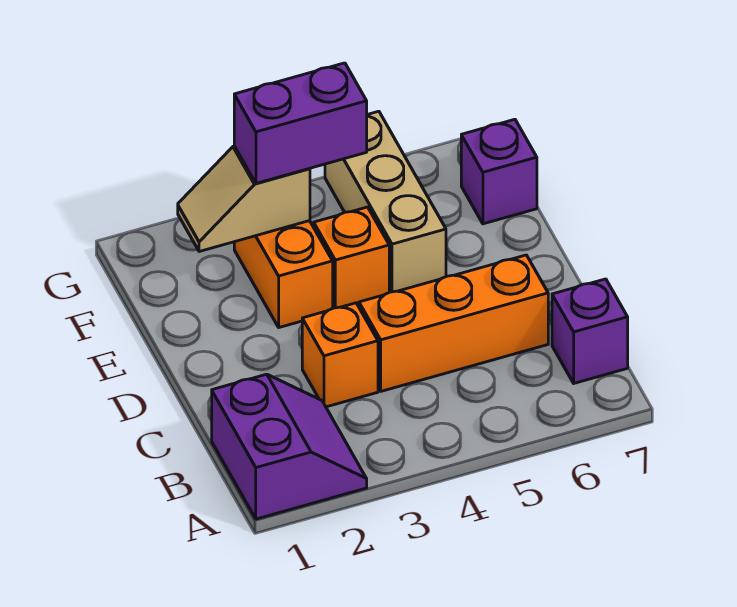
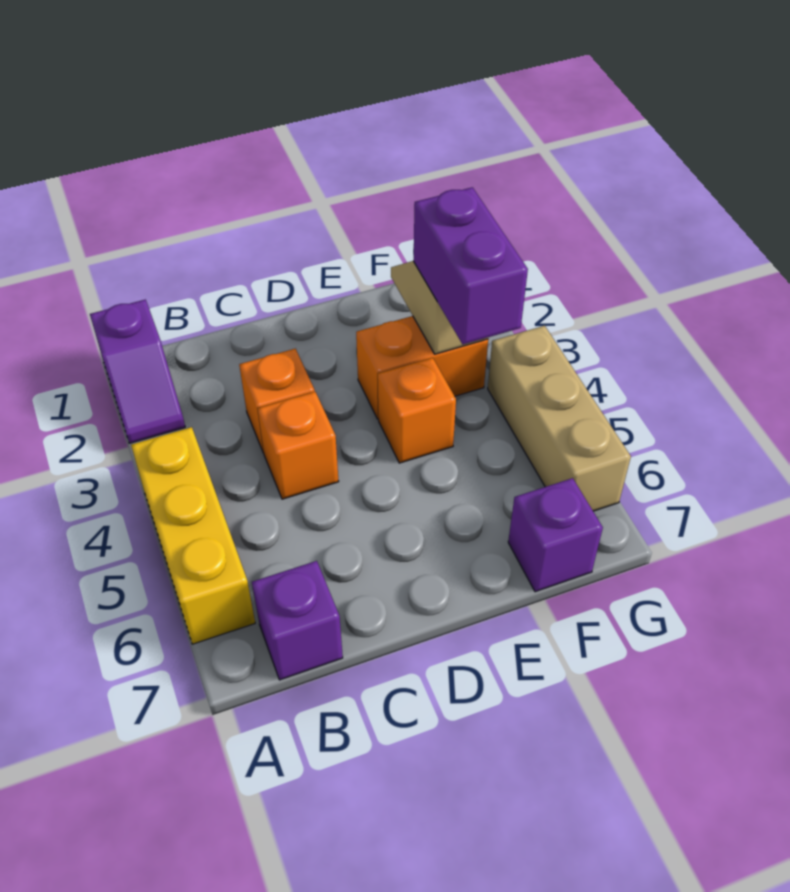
purple slope A1:B2 level 1 top 1 -> purple slope A1:A2 level 1 top 1
none -> yellow brick A4:A6 level 1
orange brick C4:C6 level 1 -> orange brick C4 level 1
tan brick E5:G5 level 1 -> tan brick G4:G6 level 1

